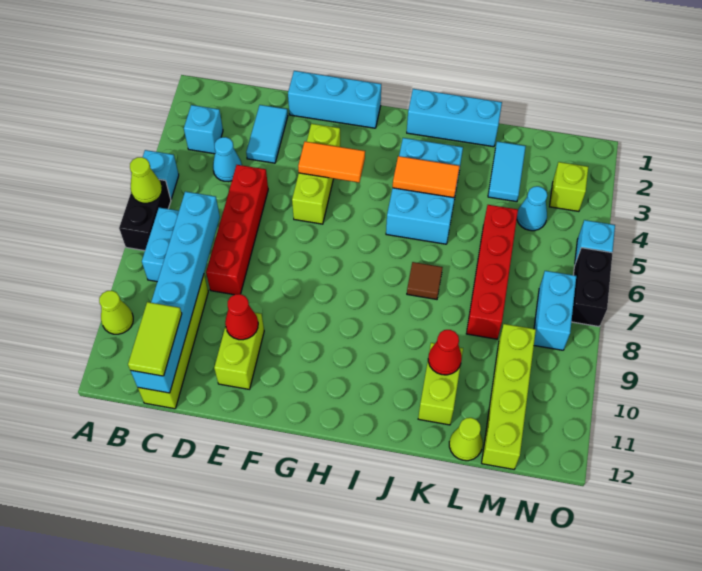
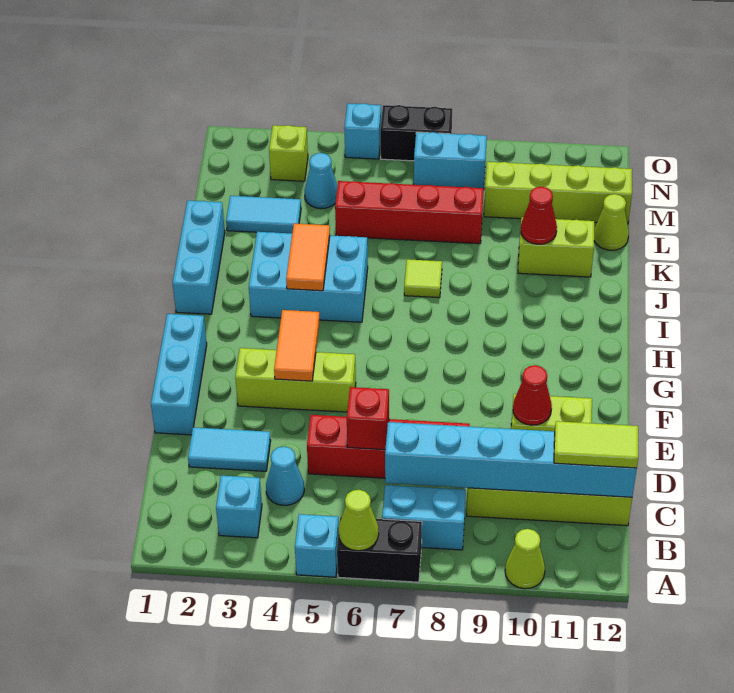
none -> red brick D6 level 2
brown tile J7 level 1 -> lime tile J7 level 1

